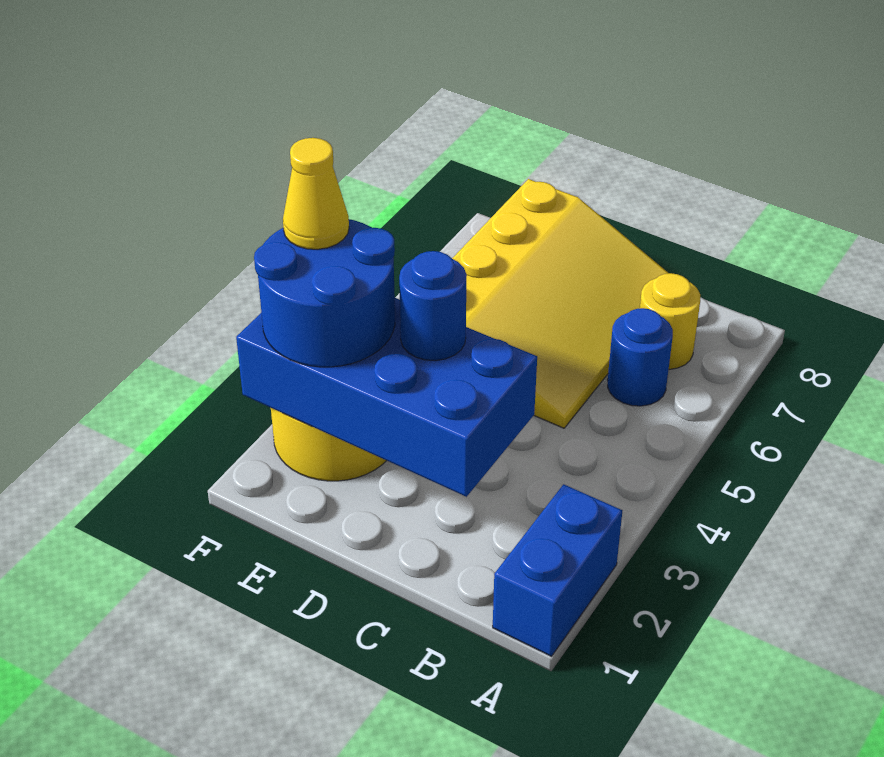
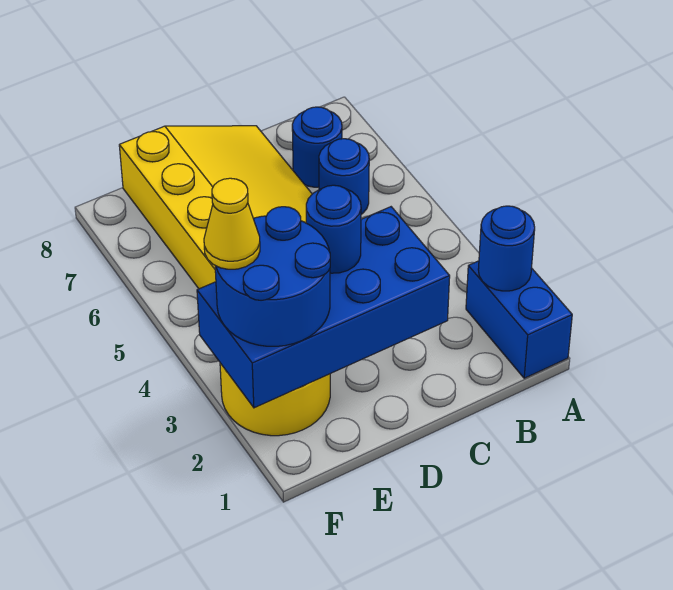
none -> blue round brick A2 level 2
yellow round brick B7 level 1 -> blue round brick B7 level 1

